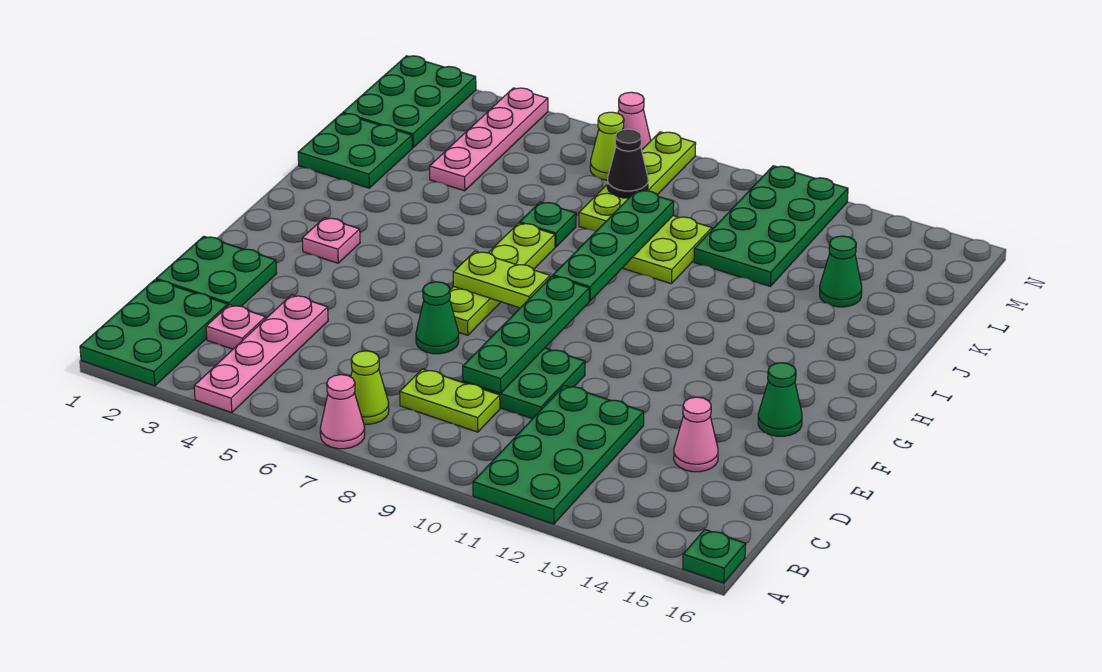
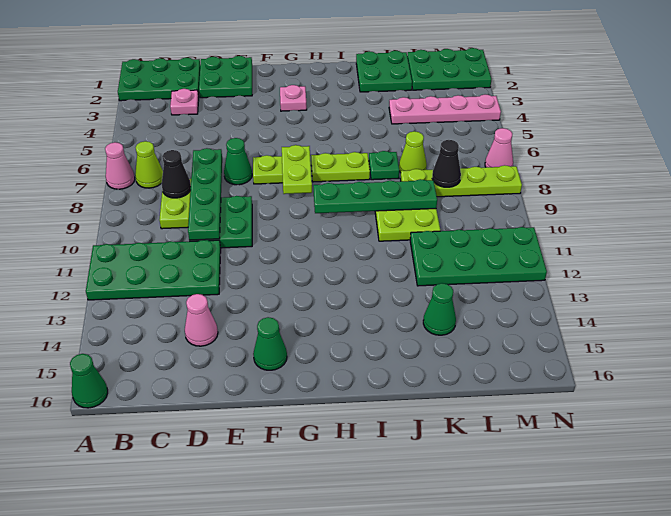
pink plate A4:D4 level 1 -> none
green plate A16 level 1 -> green cone A16 level 1
none -> black cone C8 level 2
green plate D9:G9 level 2 -> green plate D7:D10 level 2
lime cone M7 level 1 -> lime cone K7 level 1

